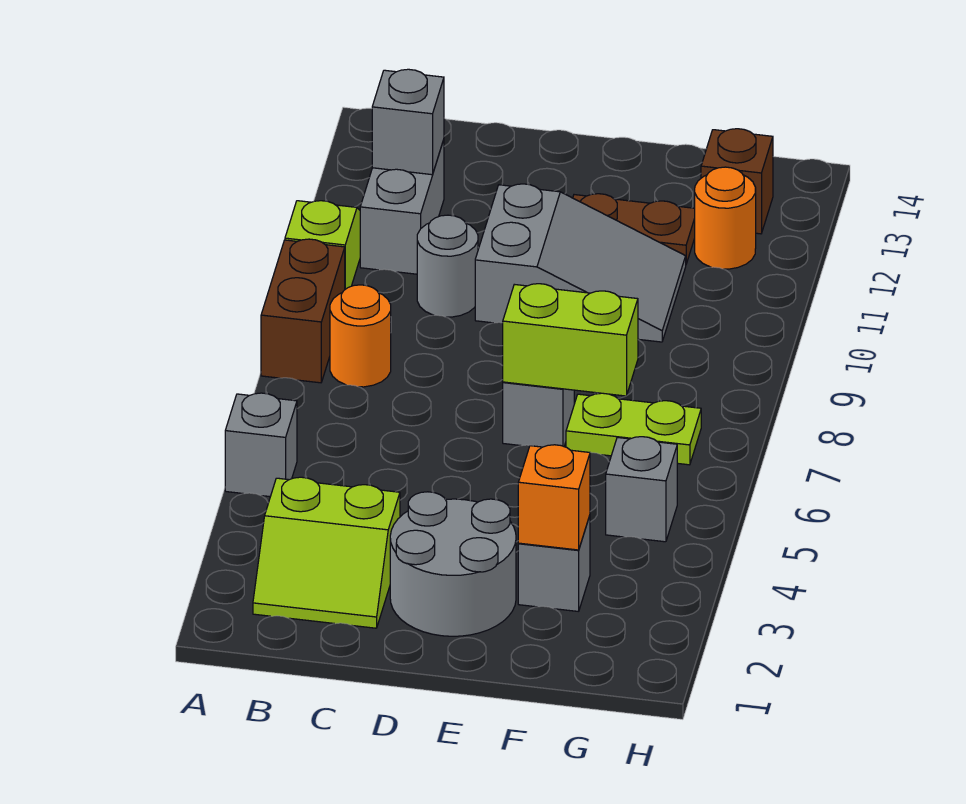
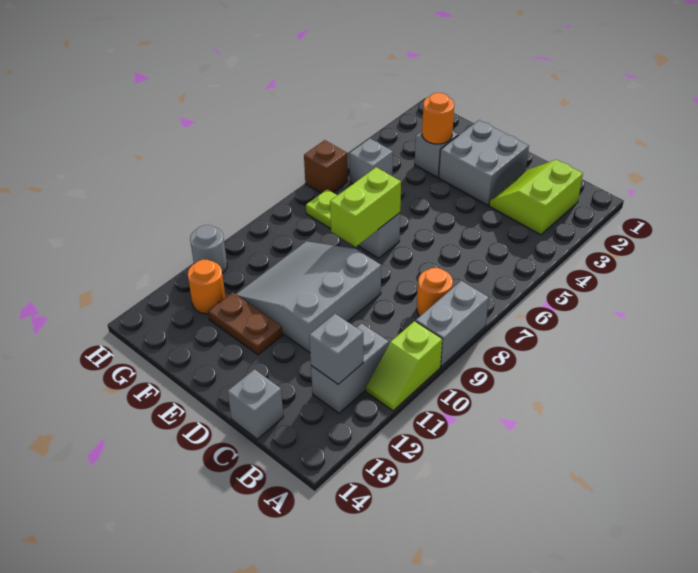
grey brick A5 level 1 -> grey brick C14 level 1
brown brick A8:A9 level 1 -> grey brick A8:A9 level 1
lime slope B2:C3 level 1 top 3 -> lime slope B2:C3 level 1 top B
grey round brick C10 level 1 -> grey round brick H11 level 1
grey round brick D2:E3 level 1 -> grey brick D2:E3 level 1
grey slope D10:F11 level 1 top D -> grey slope D9:F11 level 1 top D
lime brick E7:F7 level 2 -> lime brick E7:E8 level 2
orange brick F3 level 2 -> orange round brick F3 level 2
brown brick G13 level 1 -> brown brick H6 level 1

